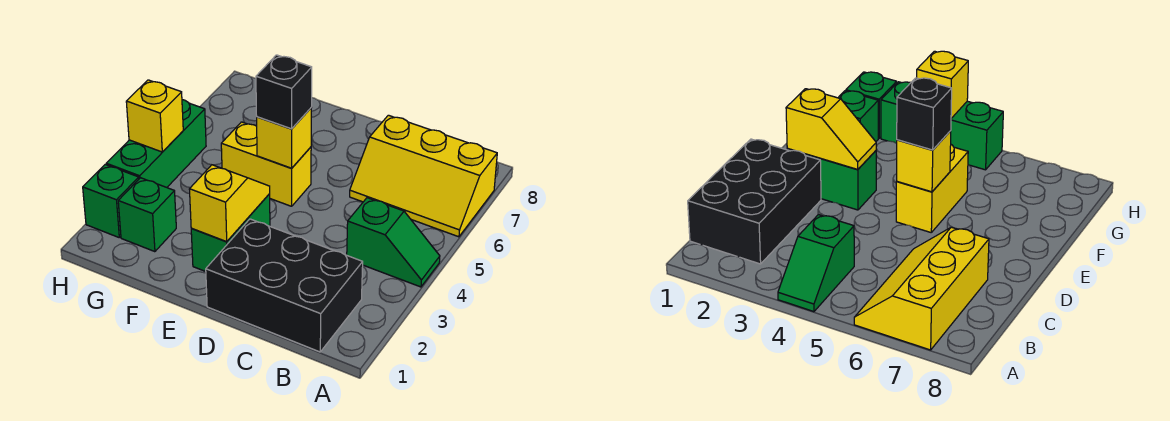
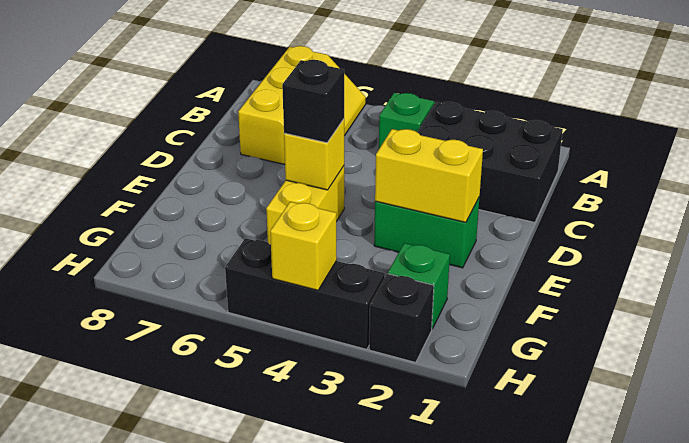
black brick B1:D2 level 1 -> black brick B1:C3 level 1
yellow slope E2:E3 level 2 top 2 -> yellow brick E2:E3 level 2
green brick H2 level 1 -> black brick H2 level 1
green brick H3:H5 level 1 -> black brick H3:H5 level 1

